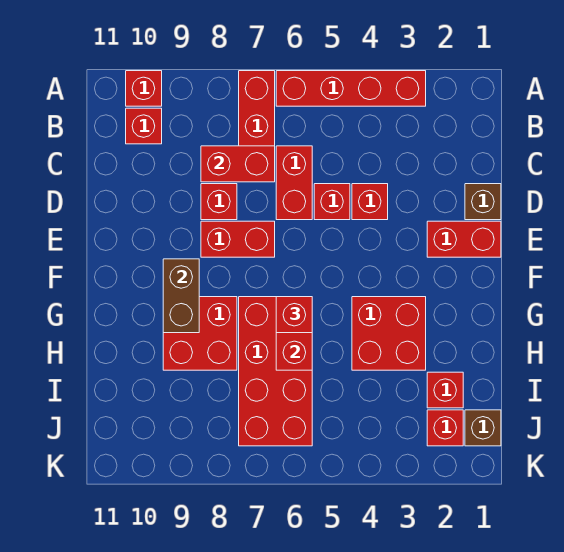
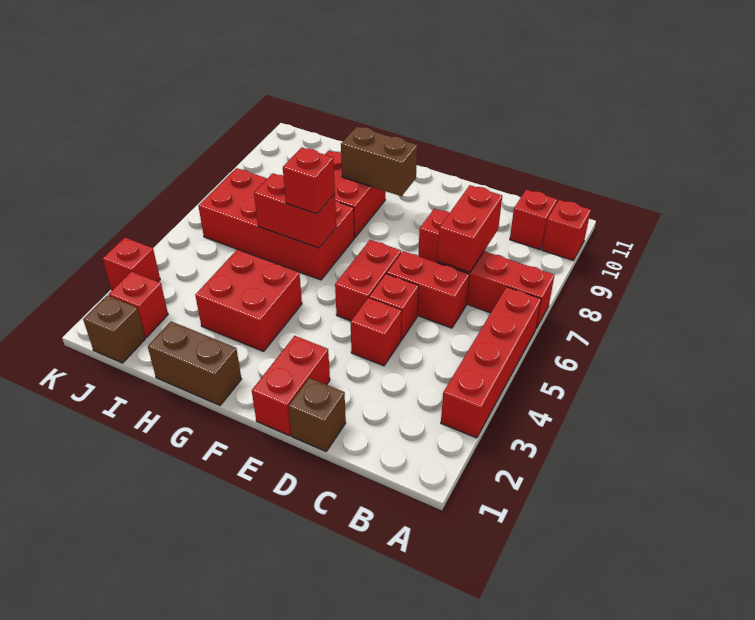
red brick E7:E8 level 1 -> red brick E5:E6 level 1
none -> brown brick G1:H1 level 1
red brick I2 level 1 -> red brick K3 level 1

